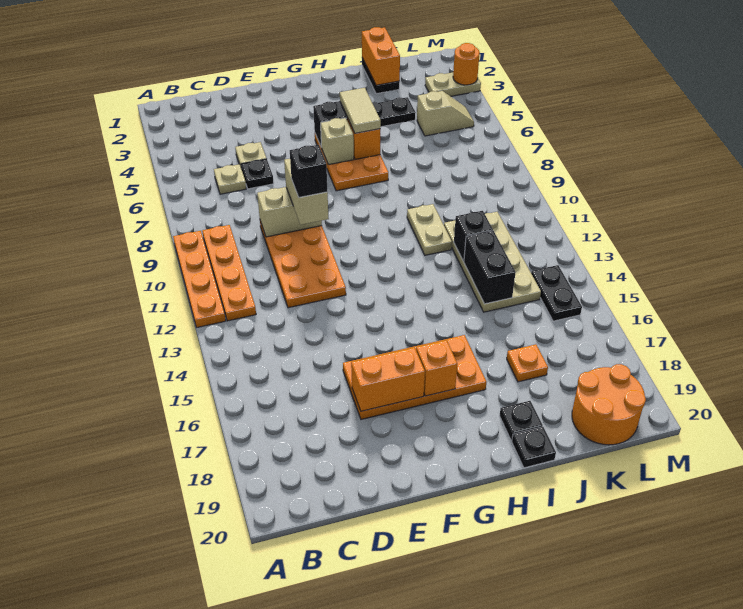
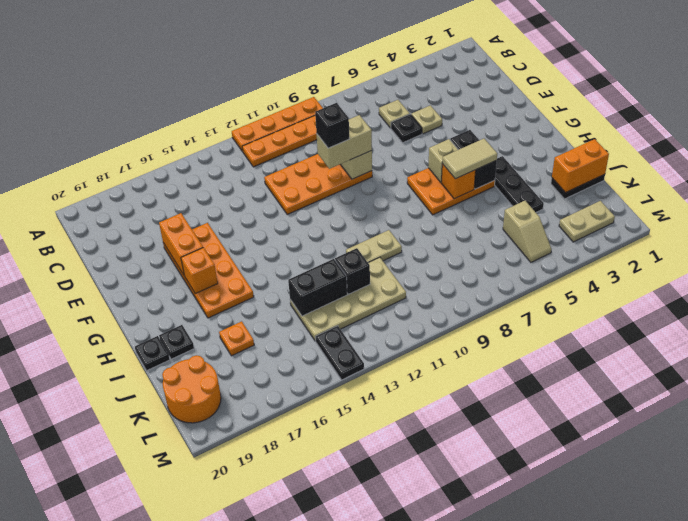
tan plate L3:M3 level 1 -> tan plate L2:L3 level 1
black plate L14:L15 level 1 -> black plate L14:M14 level 1
orange round brick M3 level 2 -> none

